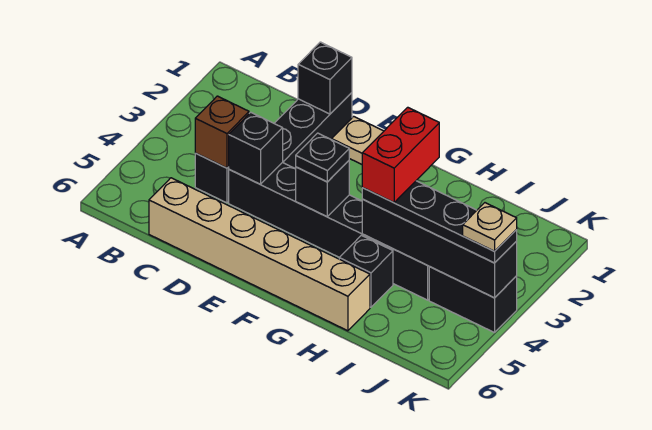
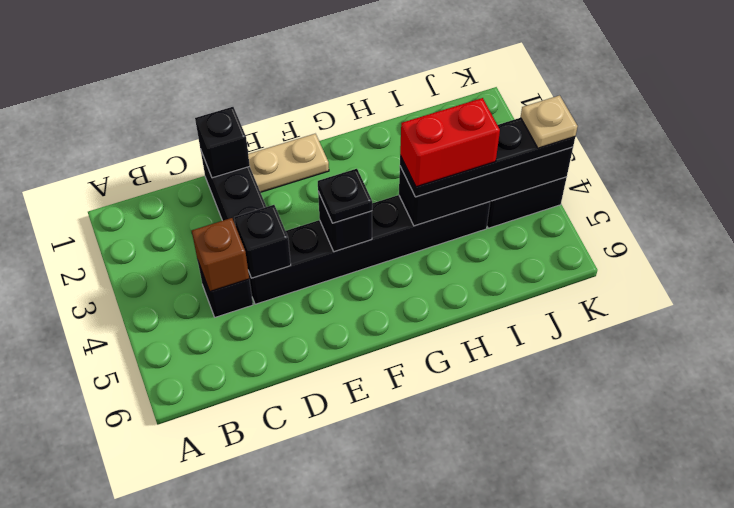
tan brick C6:H6 level 1 -> none
red brick H3:H4 level 4 -> red brick H4:I4 level 4
black brick H5 level 1 -> none

